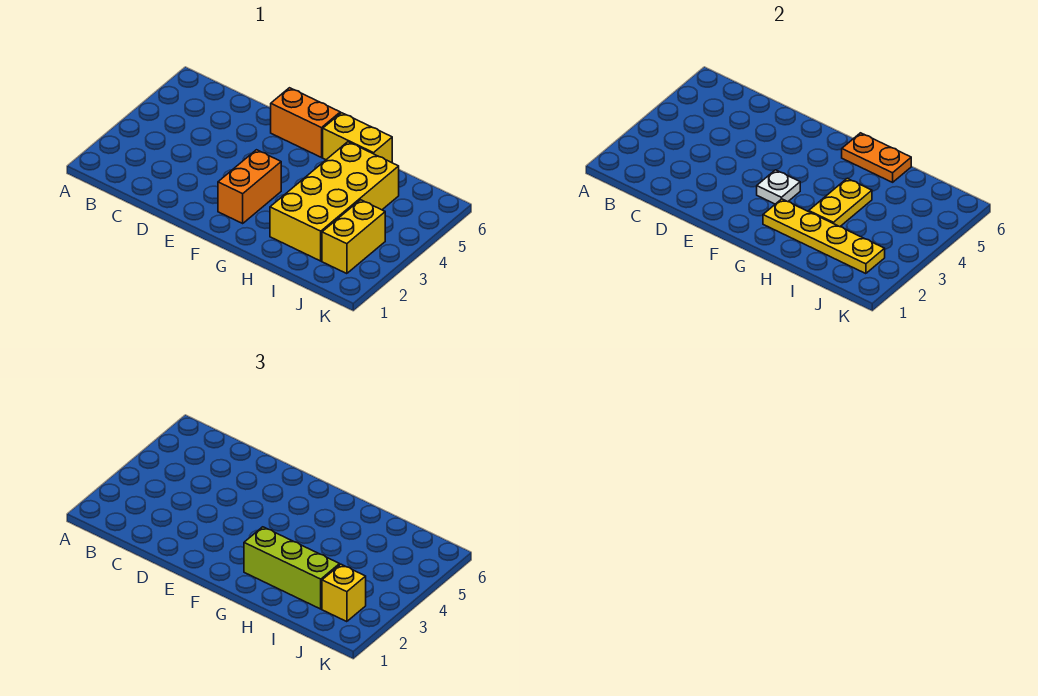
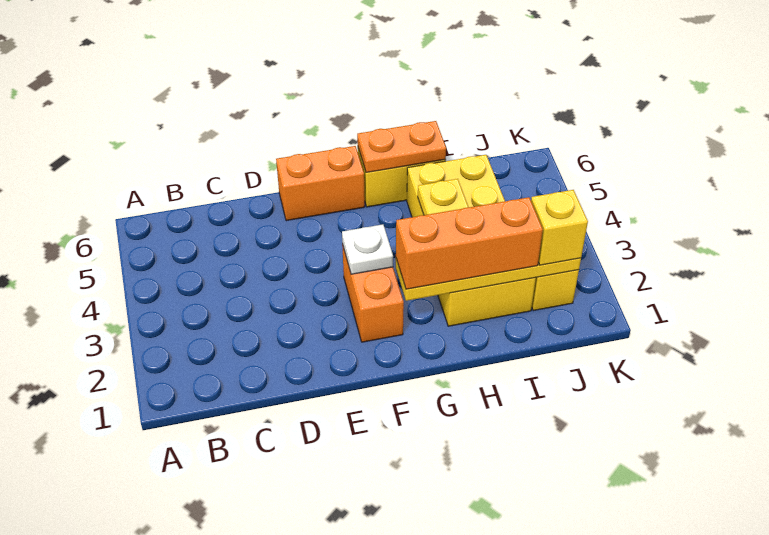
lime brick G2:I2 level 3 -> orange brick G2:I2 level 3

